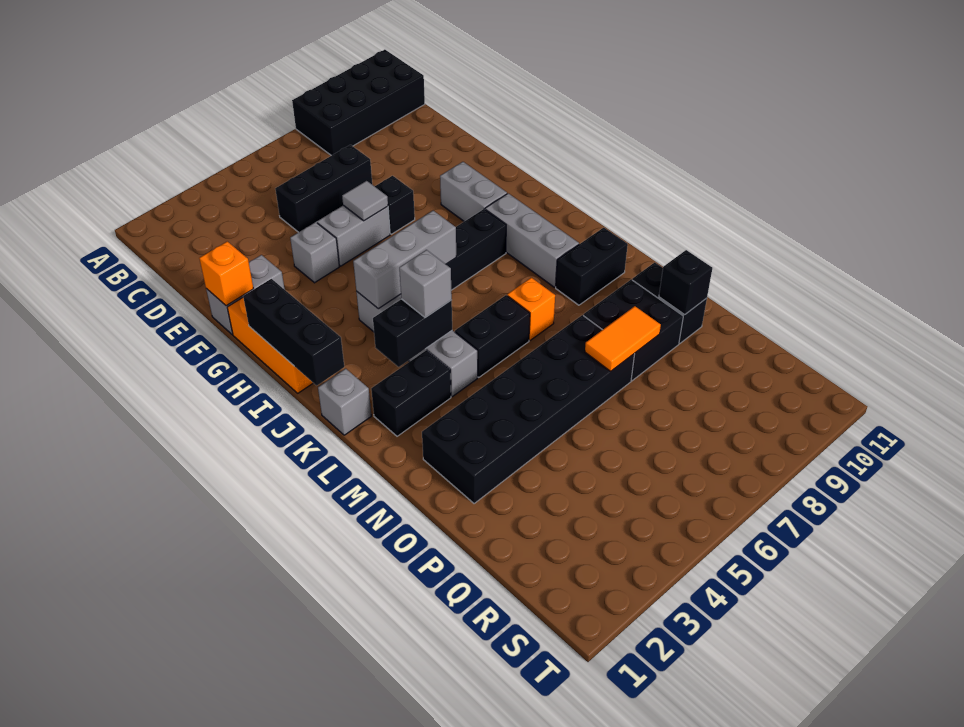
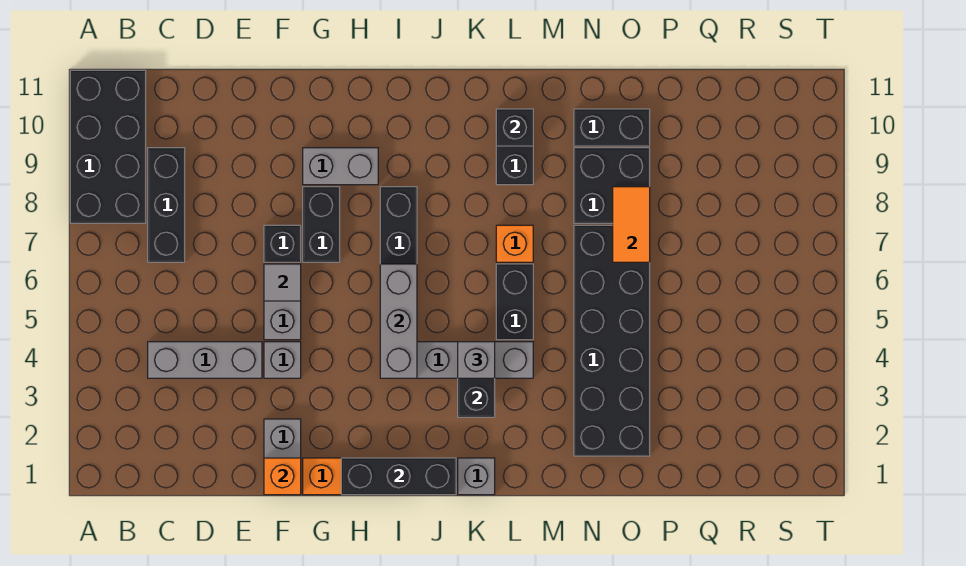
black brick D5:D7 level 1 -> black brick C7:C9 level 1
grey brick I9:K9 level 1 -> grey brick C4:E4 level 1
black brick L2:L3 level 1 -> black brick G7:G8 level 1
black brick O10 level 2 -> black brick L10 level 2

